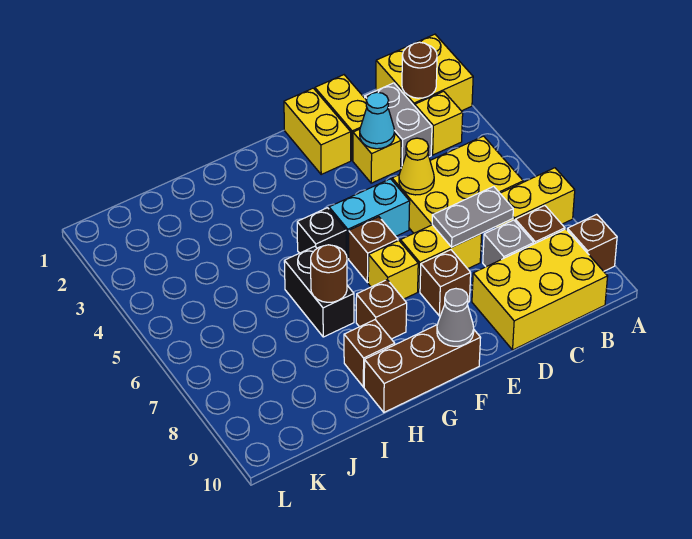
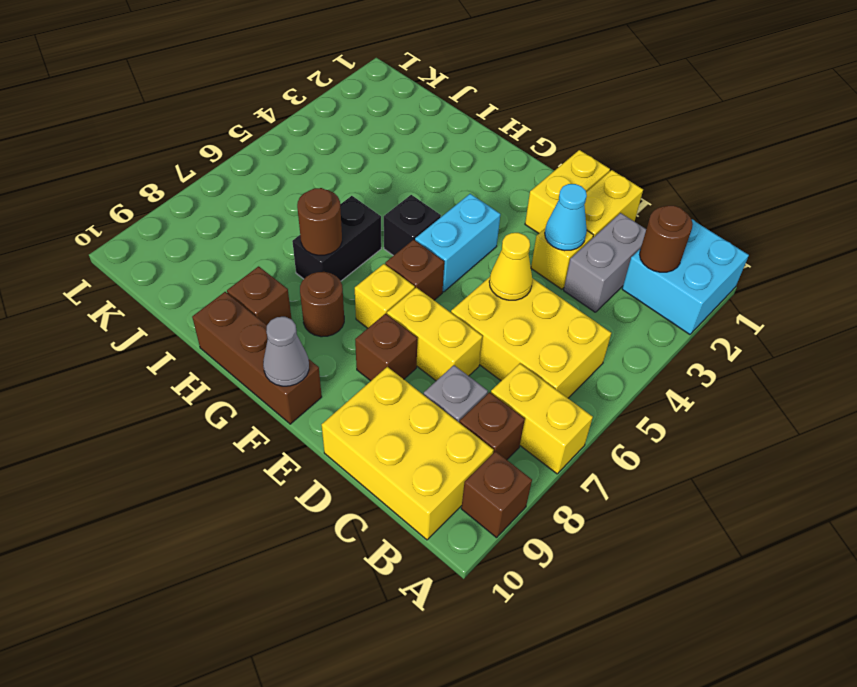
yellow brick A1:B2 level 1 -> cyan brick A1:B2 level 1
yellow brick B3 level 1 -> none
grey plate C7:D7 level 2 -> none
cyan brick E5:F5 level 1 -> cyan brick F4:F5 level 1
brown brick G8 level 1 -> brown round brick G8 level 1

